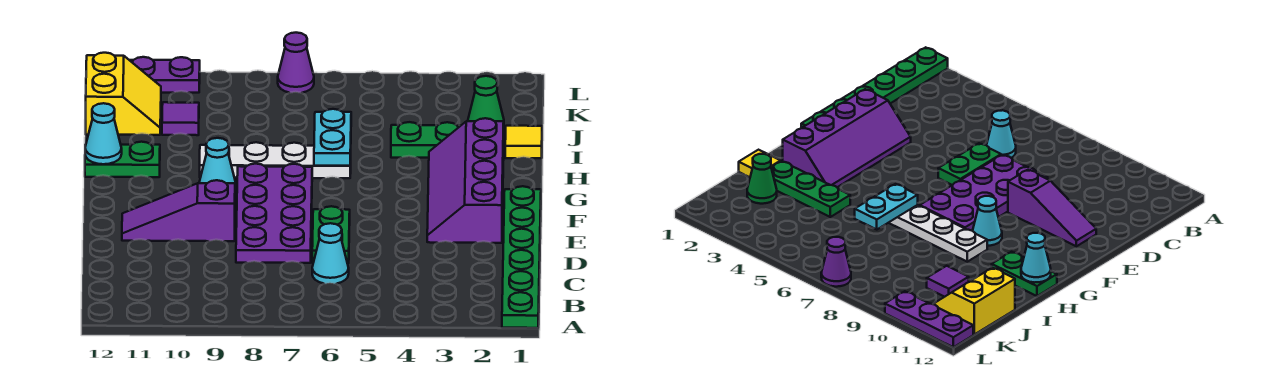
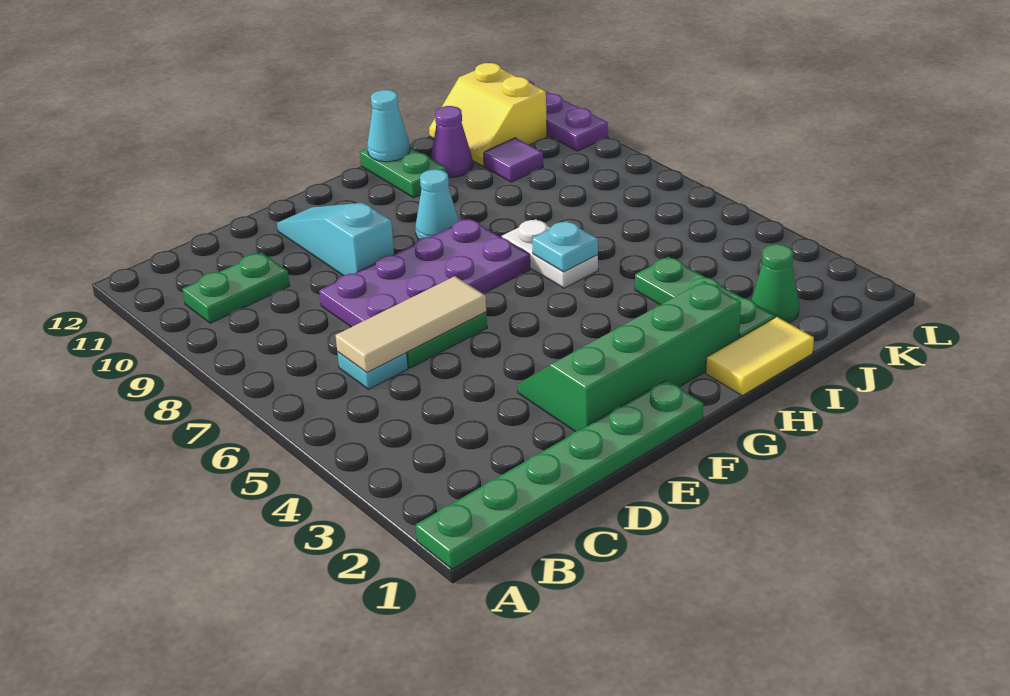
none -> green plate B10:C10 level 1
cyan cone C6 level 1 -> cyan plate C6 level 1
none -> tan tile C6:E6 level 2
purple slope E2:H3 level 1 top 2 -> green slope E2:H3 level 1 top 2
purple slope E9:E11 level 1 top 9 -> cyan slope E9:E11 level 1 top 9
white plate H6:H9 level 1 -> white plate H6:H7 level 1
cyan plate H6:I6 level 2 -> cyan plate H6 level 2
yellow tile I1 level 1 -> yellow tile H1:I1 level 1
yellow slope J11:K12 level 1 top 12 -> yellow slope J11:K12 level 1 top K
purple cone L7 level 1 -> purple cone I11 level 1

